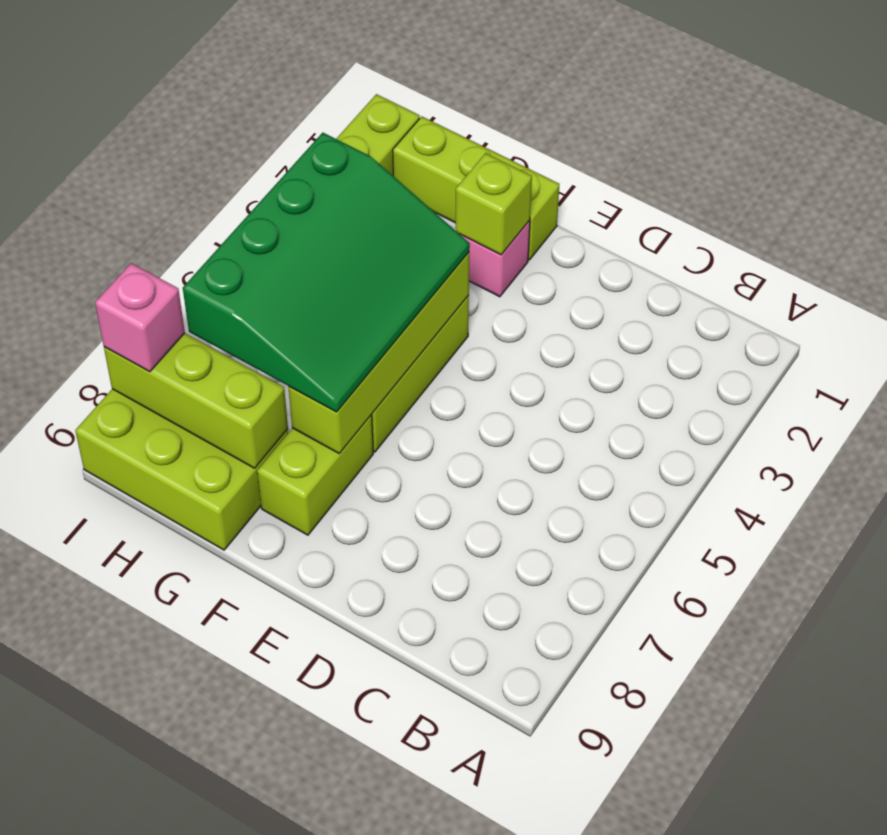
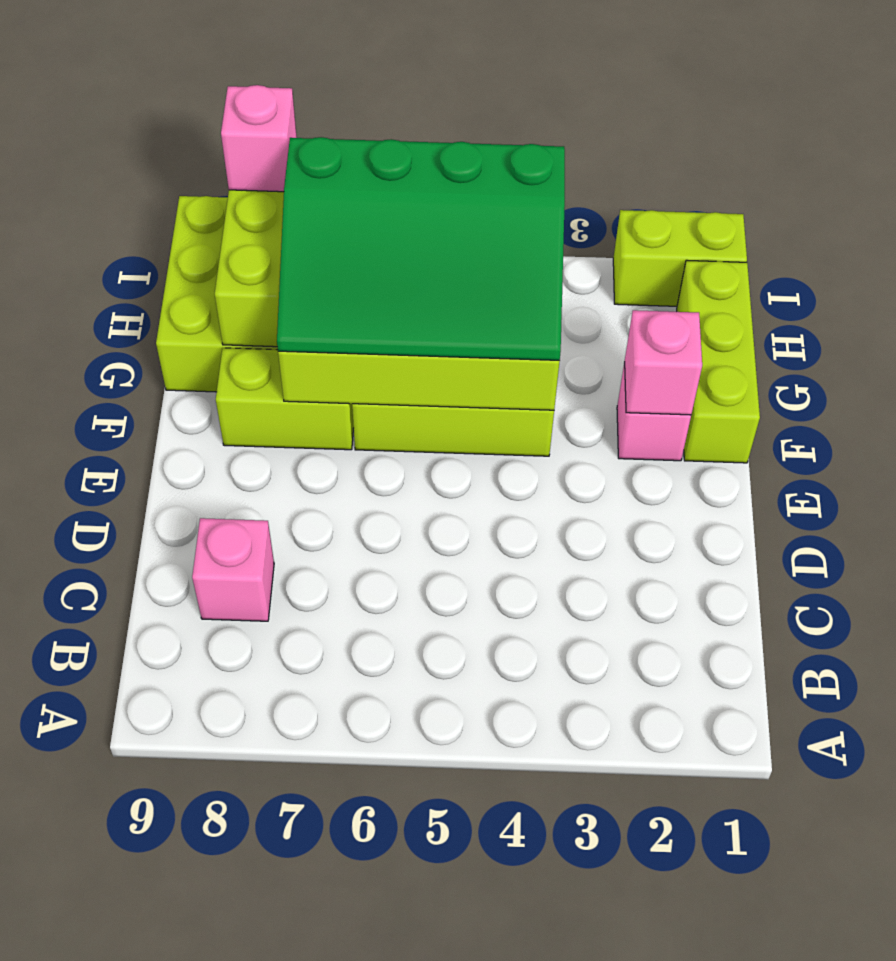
none -> pink brick C8 level 1
lime brick F2 level 2 -> pink brick F2 level 2

